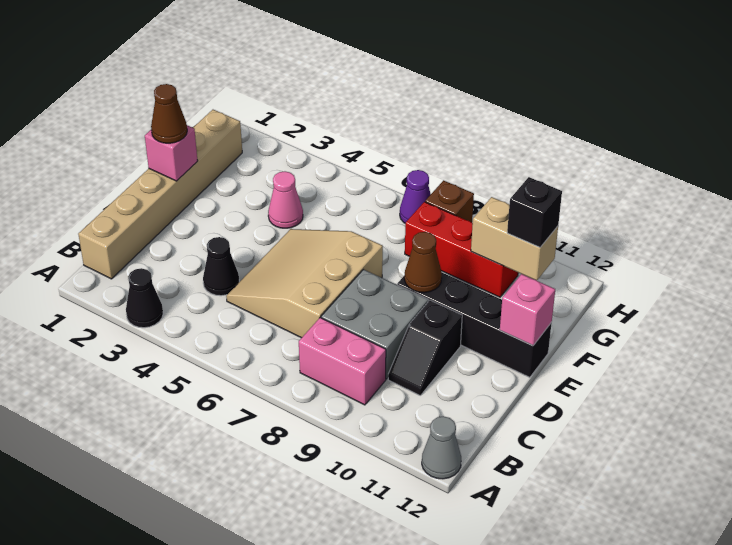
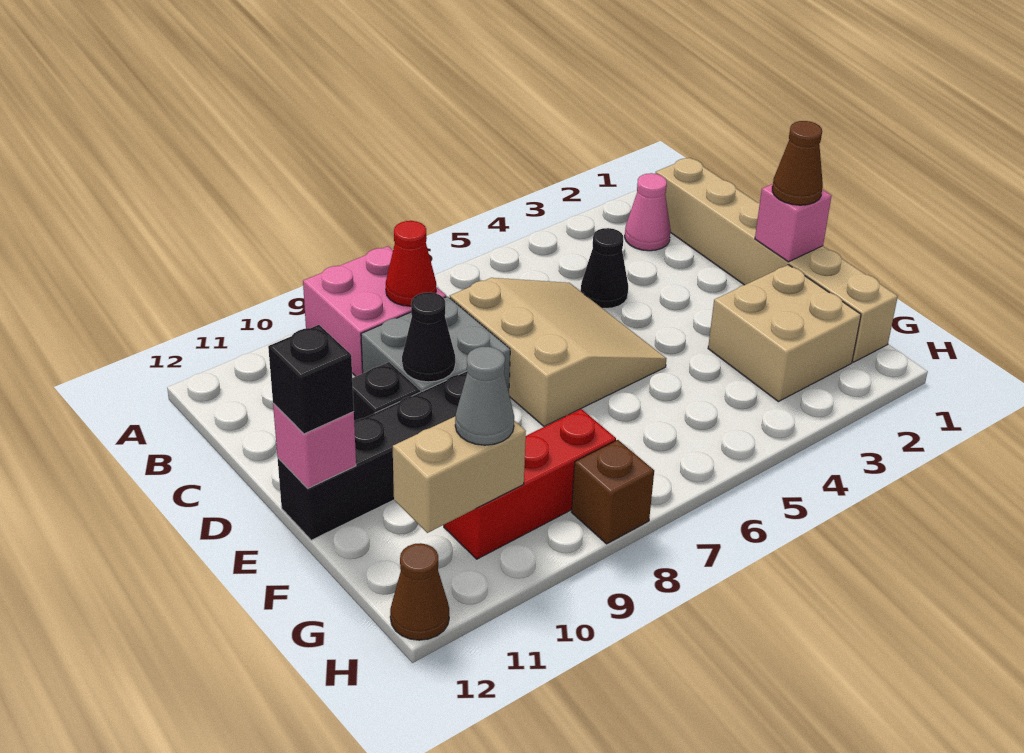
black cone A3 level 1 -> black cone D9 level 2
grey cone A12 level 1 -> grey cone G10 level 3
pink brick B8:B9 level 1 -> pink brick A8:B9 level 1
none -> red cone B8 level 2
brown cone E9 level 2 -> brown cone H12 level 1
none -> tan brick F2:G3 level 1
pink cone F4 level 1 -> pink cone B2 level 1
black brick G11 level 3 -> black brick E12 level 3
purple cone H7 level 1 -> none

